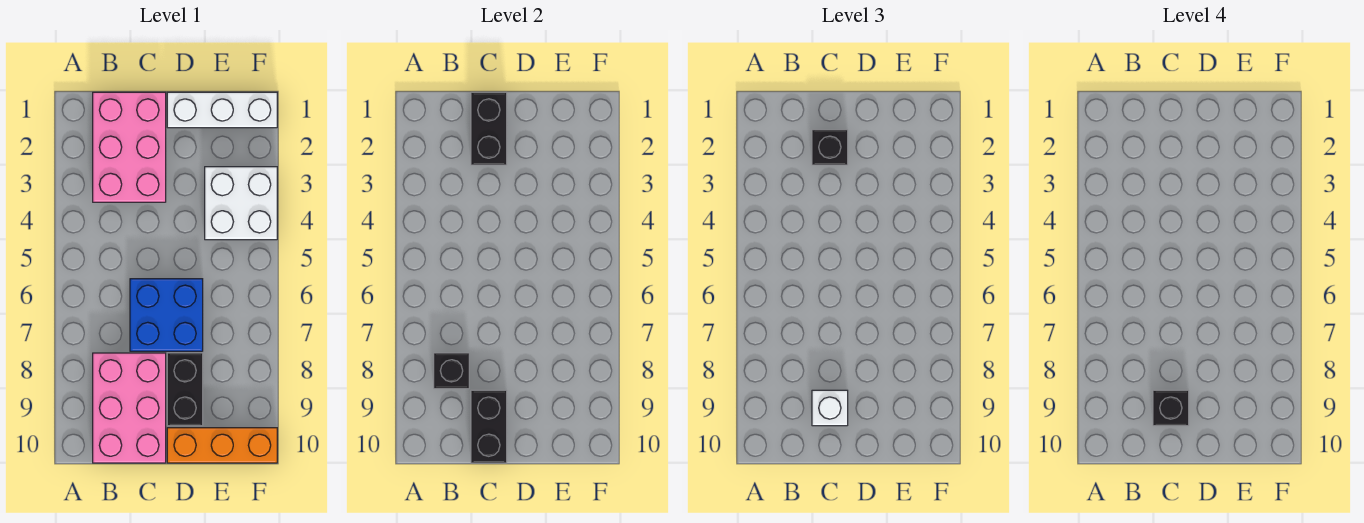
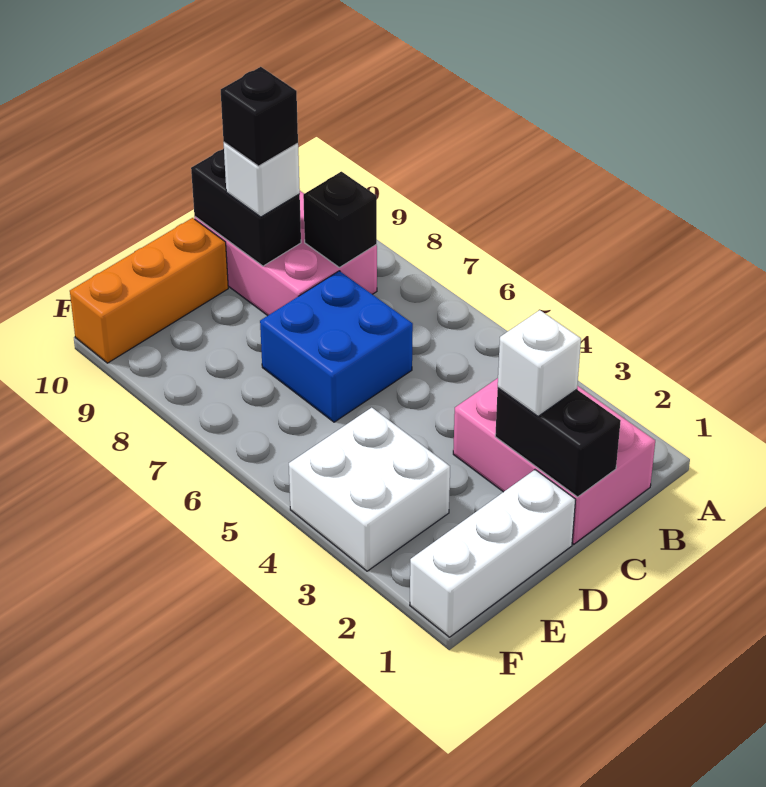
black brick C2 level 3 -> white brick C2 level 3
black brick D8:D9 level 1 -> none

